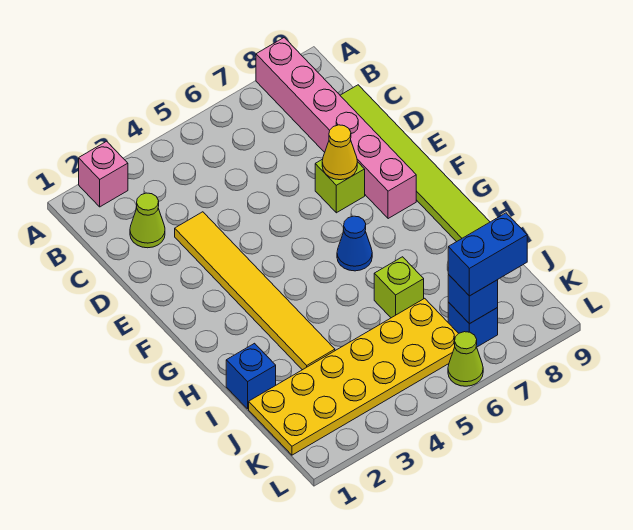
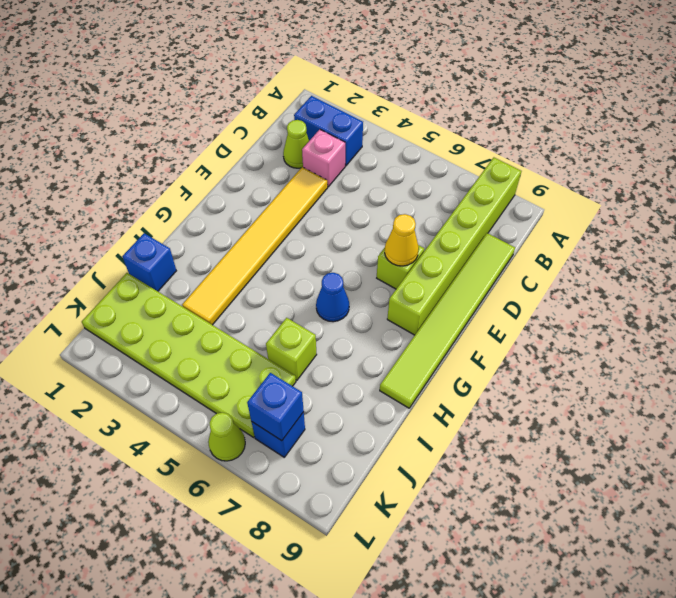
pink brick A2 level 1 -> pink brick C3 level 1
pink brick A8:F8 level 1 -> lime brick A8:F8 level 1
yellow plate J1:K6 level 1 -> lime plate J1:K6 level 1
blue brick K7:K8 level 3 -> blue brick B2:B3 level 1

